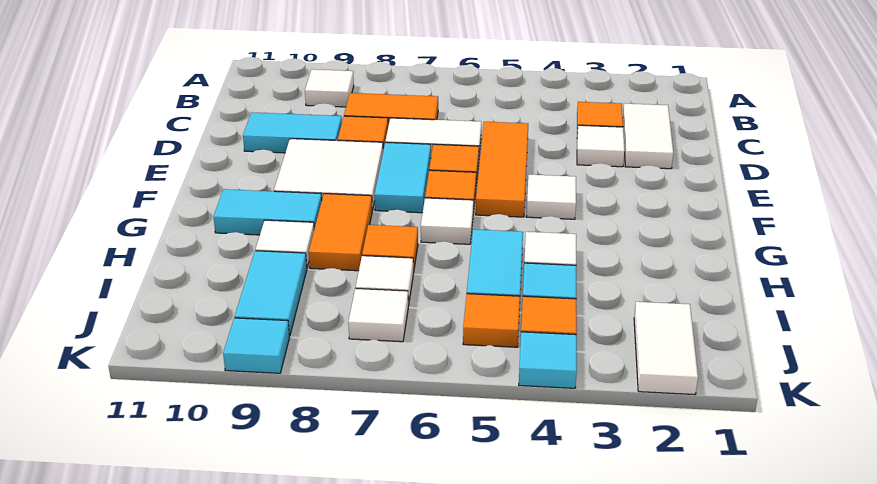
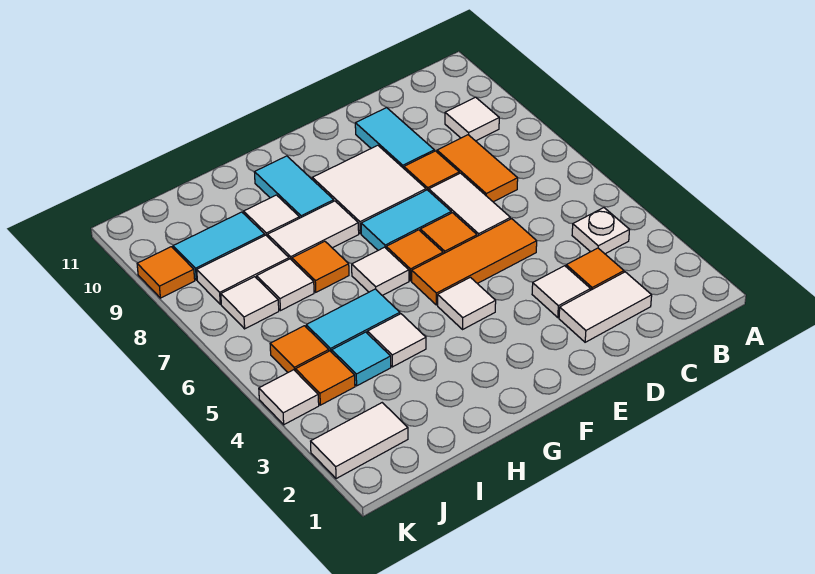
none -> white plate B4 level 1
orange tile G8:H8 level 1 -> white tile G8:H8 level 1
none -> white tile I8:J8 level 1
cyan tile K4 level 1 -> white tile K4 level 1
cyan tile K9 level 1 -> orange tile K9 level 1

